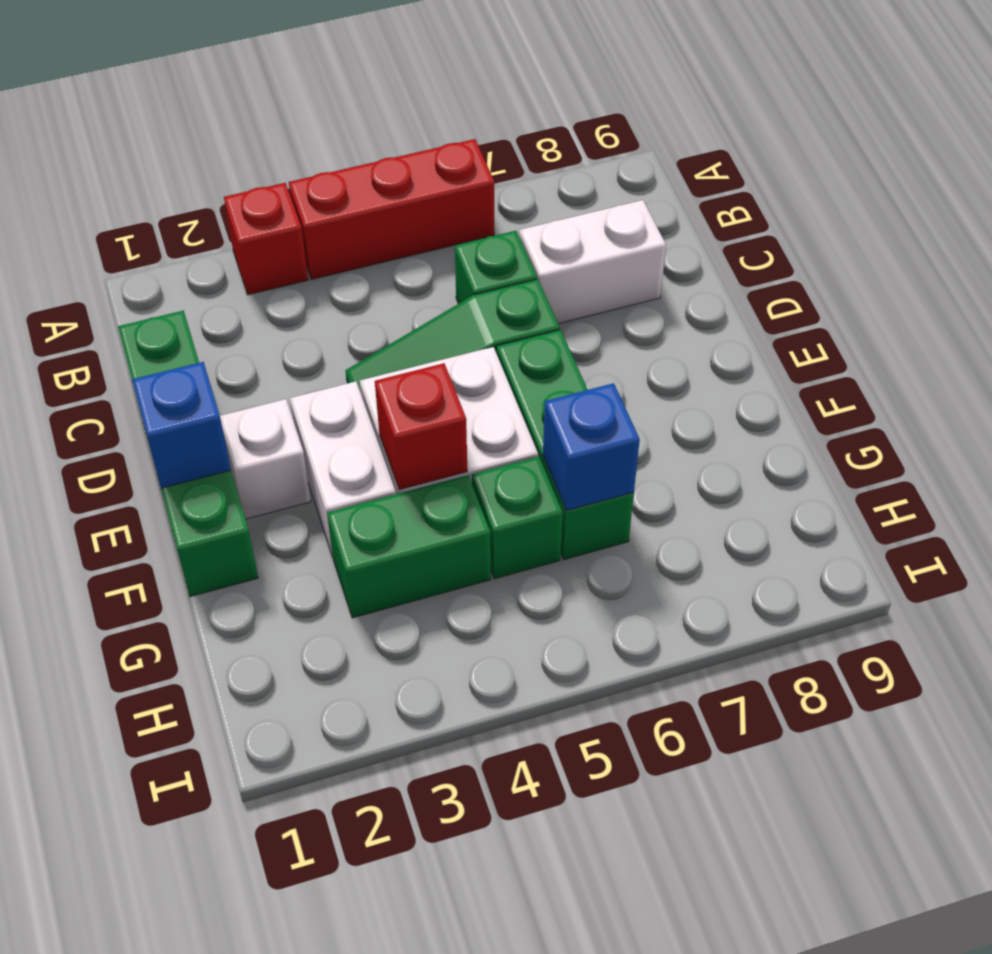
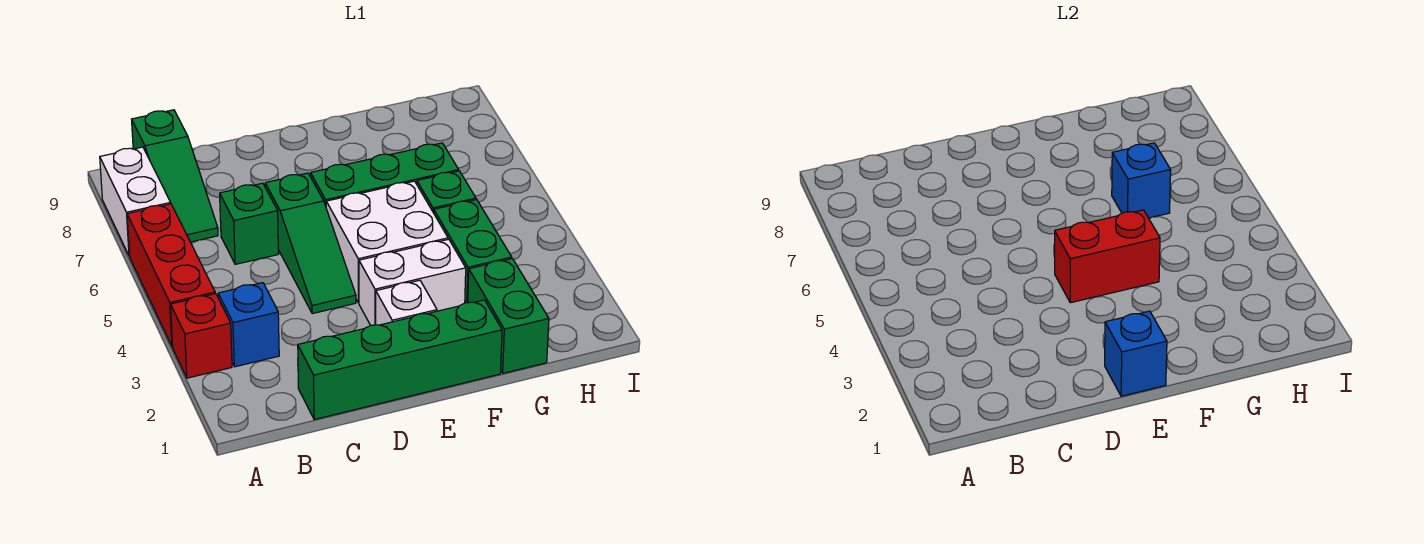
none -> blue brick B3 level 1
none -> green slope B7:B9 level 1 top 9
white brick C7:C8 level 1 -> white brick A7:A8 level 1
red brick F4 level 2 -> red brick E4:F4 level 2
none -> green brick G1:G2 level 1

